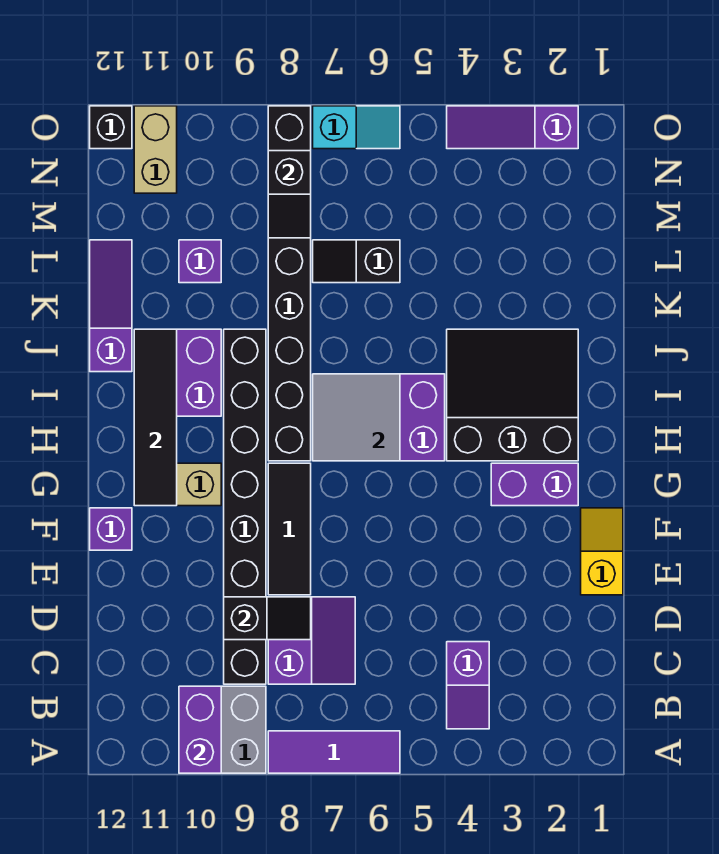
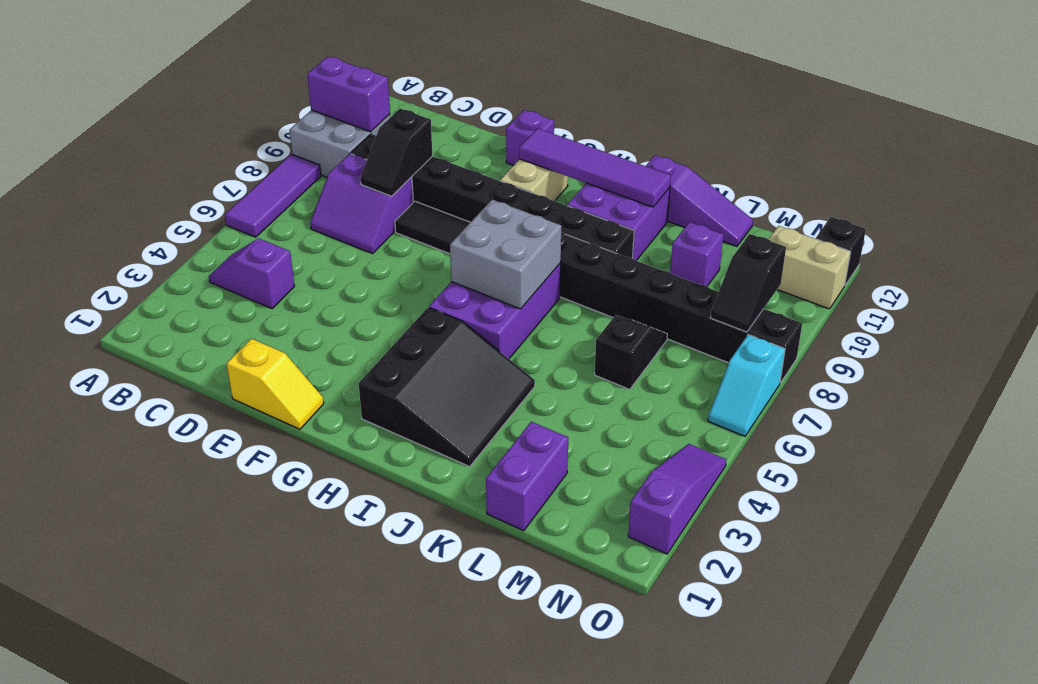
purple brick G2:G3 level 1 -> purple brick L1:L2 level 1
black tile G11:J11 level 2 -> purple tile G11:J11 level 2
grey tile H6:I7 level 2 -> grey brick H6:I7 level 2
black slope M8:N8 level 2 top N -> black slope N8:N9 level 2 top 9

